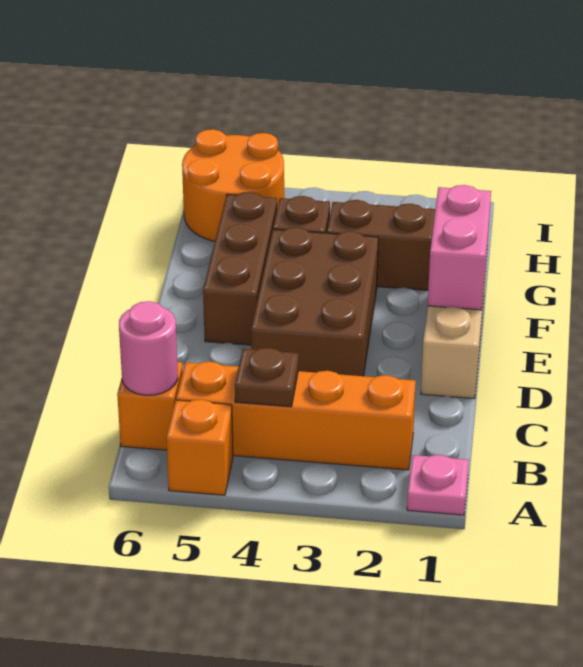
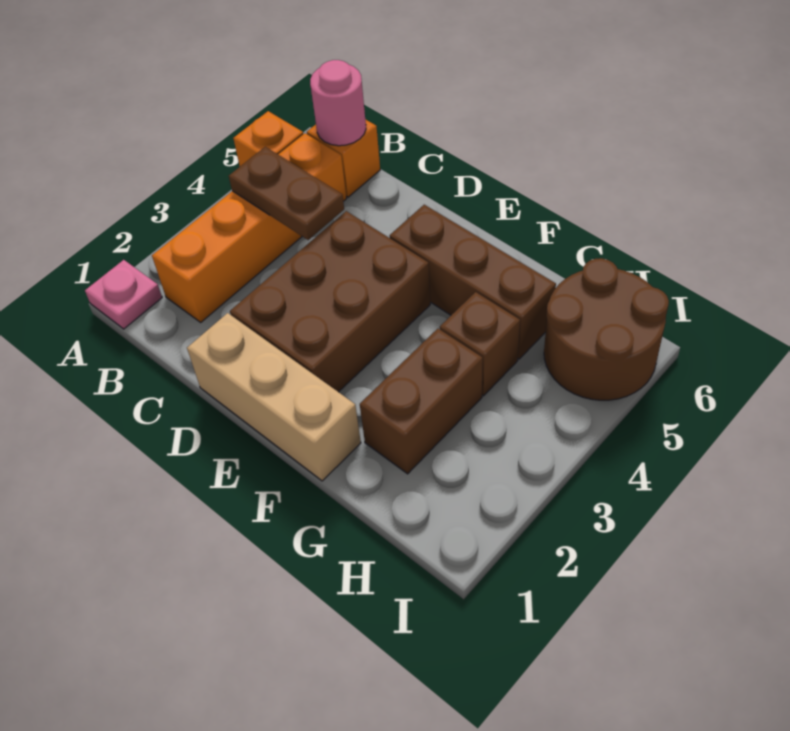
brown plate B4 level 2 -> brown plate B4:C4 level 2
brown brick D3:F4 level 1 -> brown brick D2:E4 level 1
pink brick E1:F1 level 2 -> none
orange round brick H5:I6 level 1 -> brown round brick H5:I6 level 1

